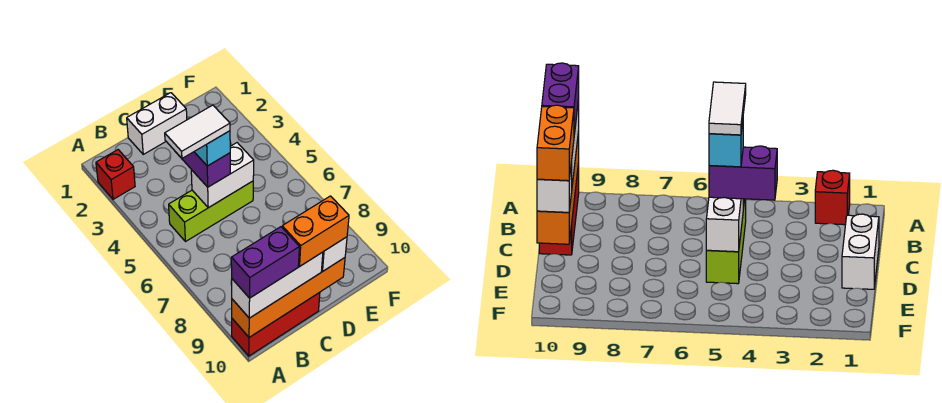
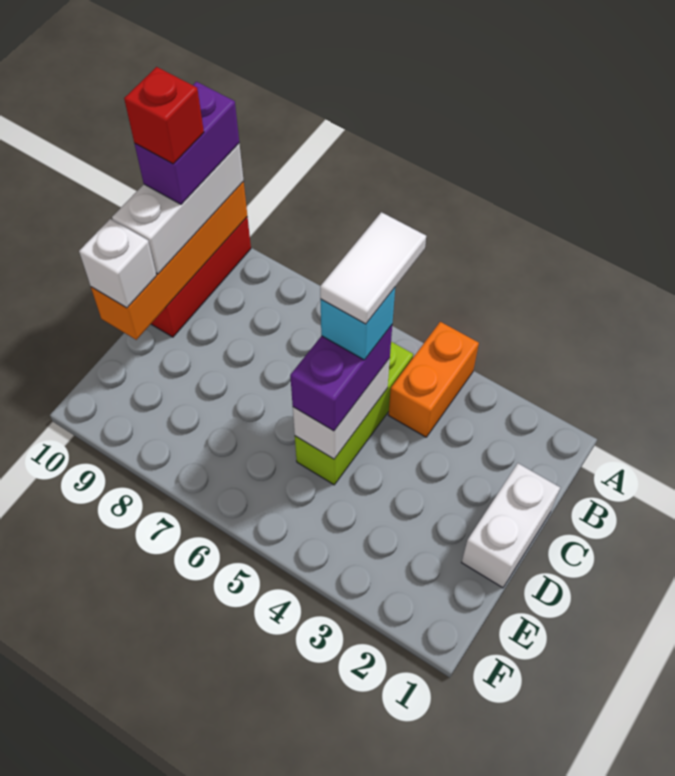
red brick A2 level 1 -> red brick B10 level 5
purple brick C4:C5 level 3 -> purple brick C5:D5 level 3
orange brick C10:D10 level 4 -> orange brick A4:B4 level 1

